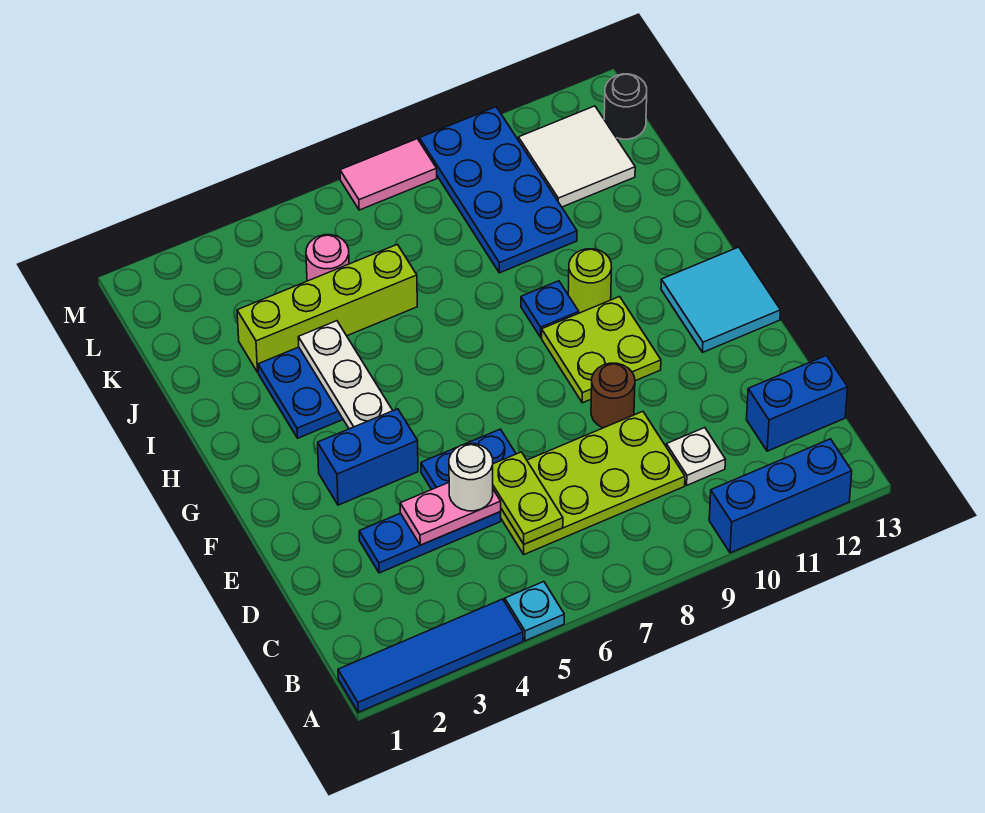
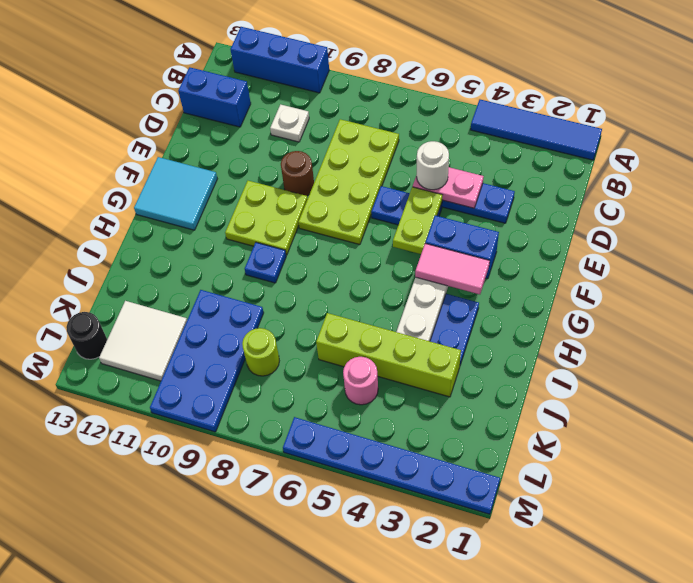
cyan plate A5 level 1 -> none
lime plate C6:D9 level 1 -> lime plate C7:F8 level 1
lime plate C6:D6 level 2 -> lime plate E5:F5 level 2
lime round brick H10 level 1 -> lime round brick K8 level 1
none -> blue plate M1:M6 level 1
pink tile M7:M8 level 1 -> pink tile G3:G4 level 3

